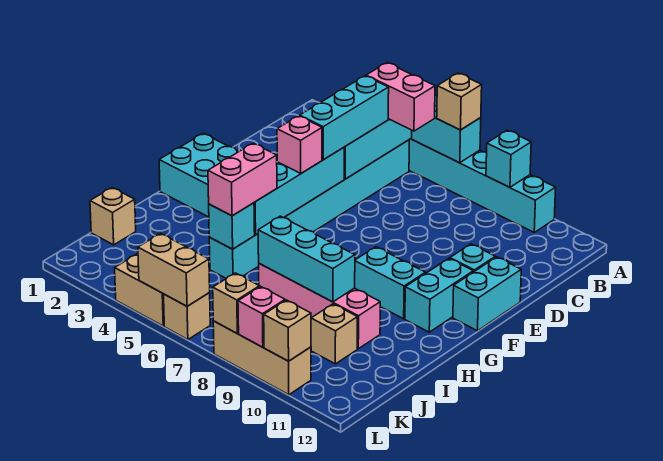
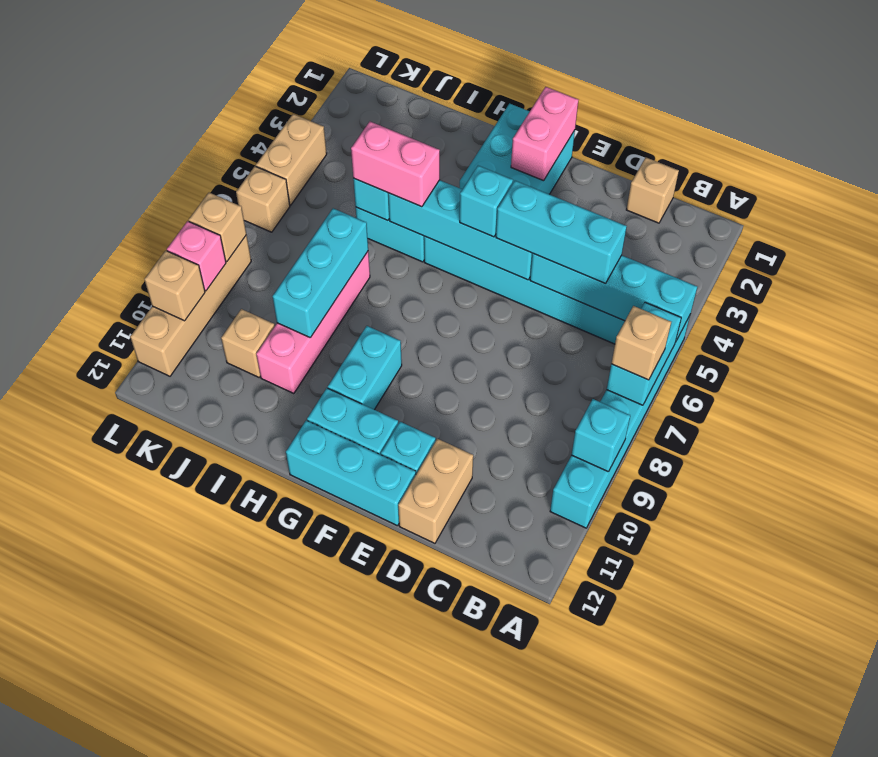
pink brick B5:B6 level 3 -> pink brick F1:F2 level 2
cyan brick E12:F12 level 1 -> cyan brick E12:G12 level 1
pink brick F5 level 3 -> cyan brick F5 level 3
tan brick J1 level 1 -> tan brick C1 level 1
tan brick L5:L6 level 2 -> tan brick D11:D12 level 1
tan brick L8:L10 level 1 -> tan brick L8:L11 level 1

